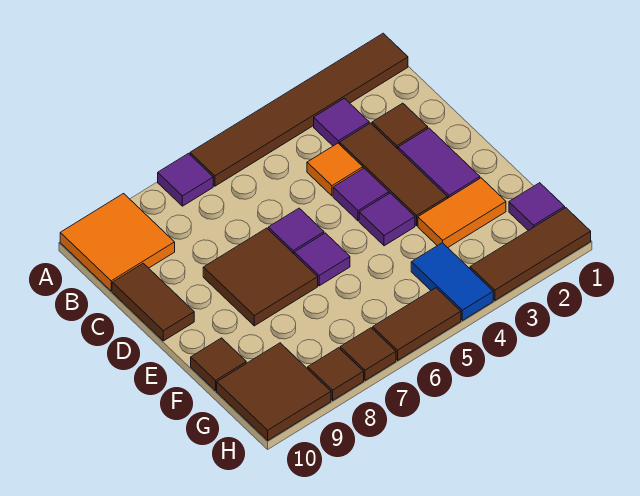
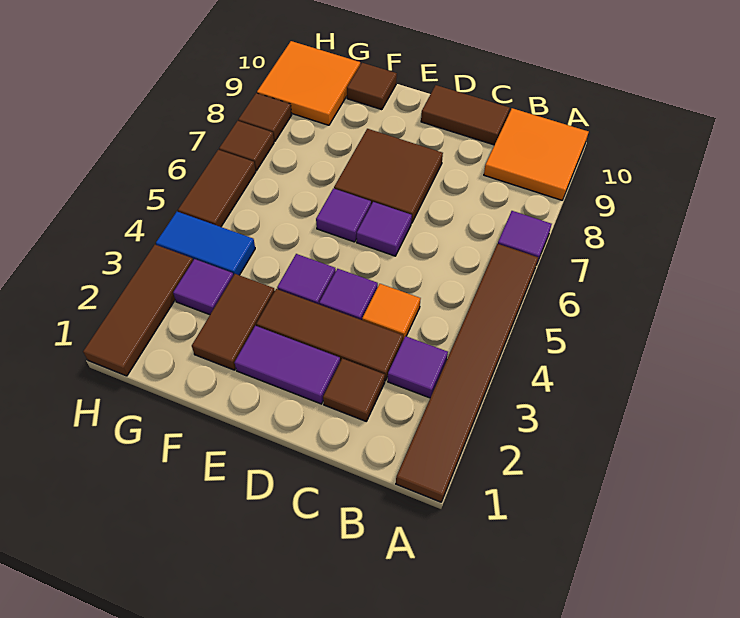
orange tile F2:F3 level 1 -> brown tile F2:F3 level 1
purple tile G1 level 1 -> purple tile G3 level 1
brown tile G9:H10 level 1 -> orange tile G9:H10 level 1

